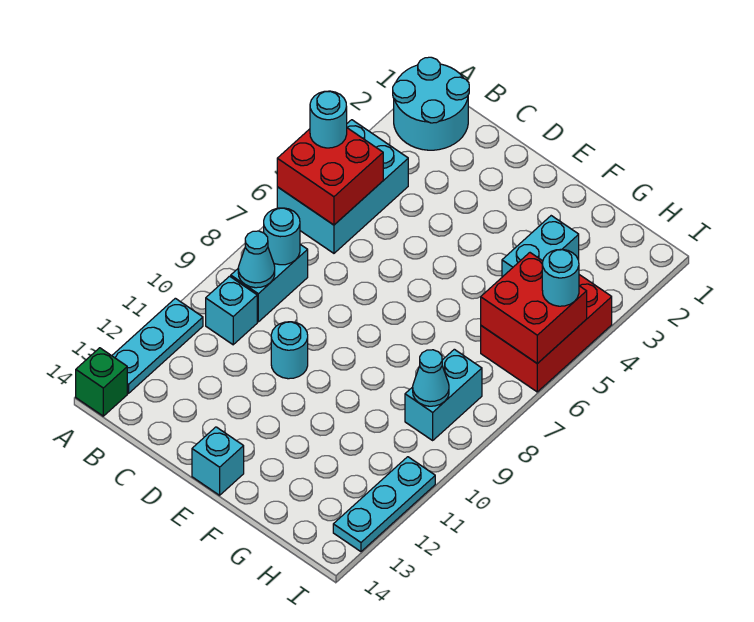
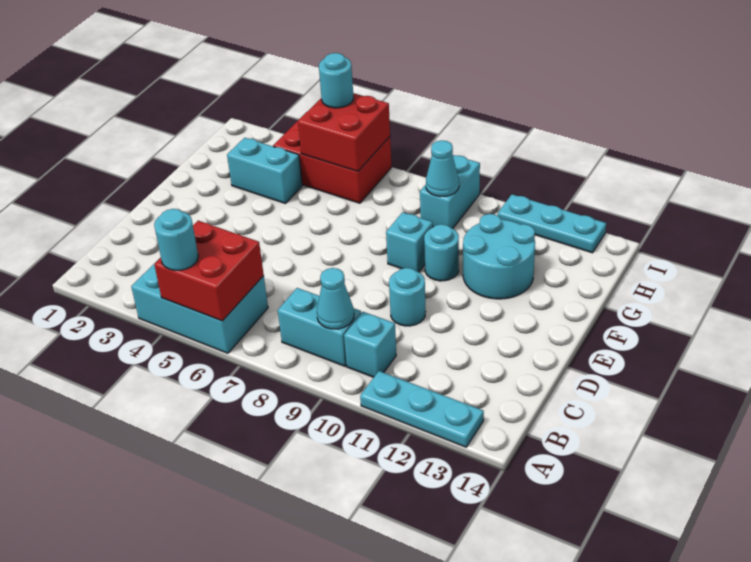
cyan round brick A1:B2 level 1 -> cyan round brick F11:G12 level 1
green brick A14 level 1 -> none
cyan round brick B8 level 2 -> cyan round brick F10 level 1
cyan brick E14 level 1 -> cyan brick F9 level 1
cyan brick H8:H9 level 1 -> cyan brick H9:I9 level 1

